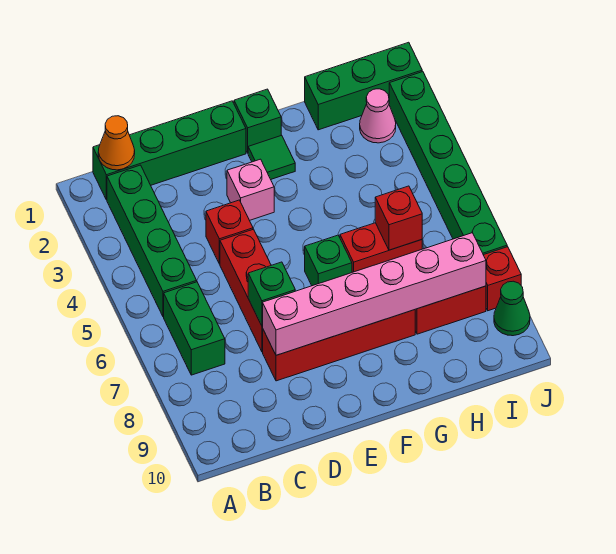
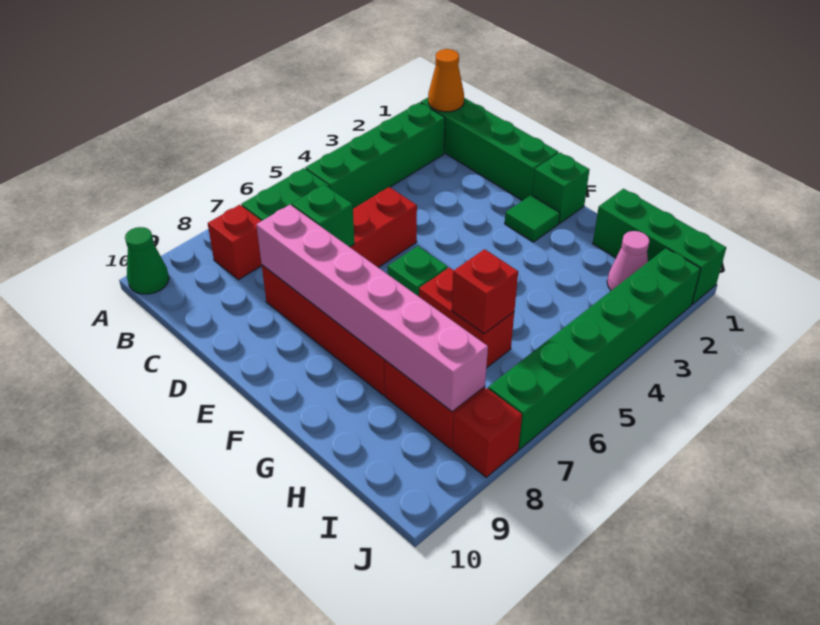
red brick D4 level 1 -> red brick B8 level 1
pink brick E3 level 1 -> none
green cone J9 level 1 -> green cone A10 level 1

